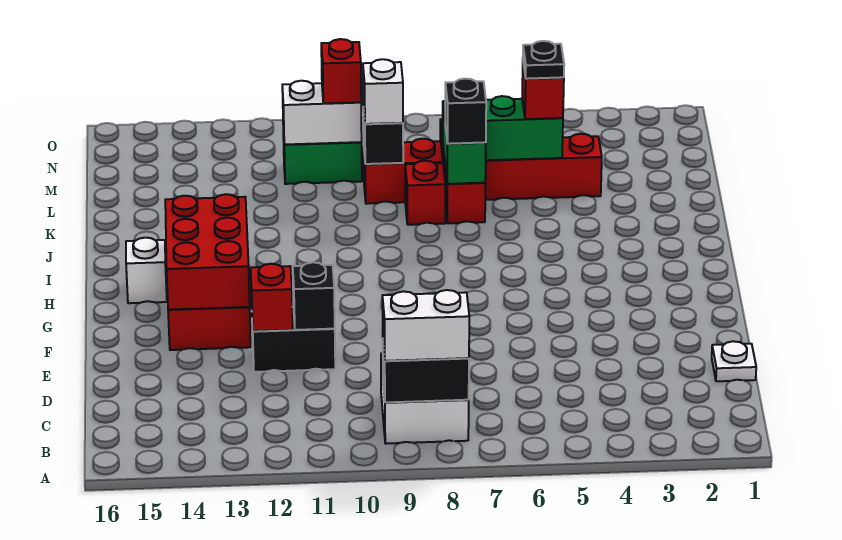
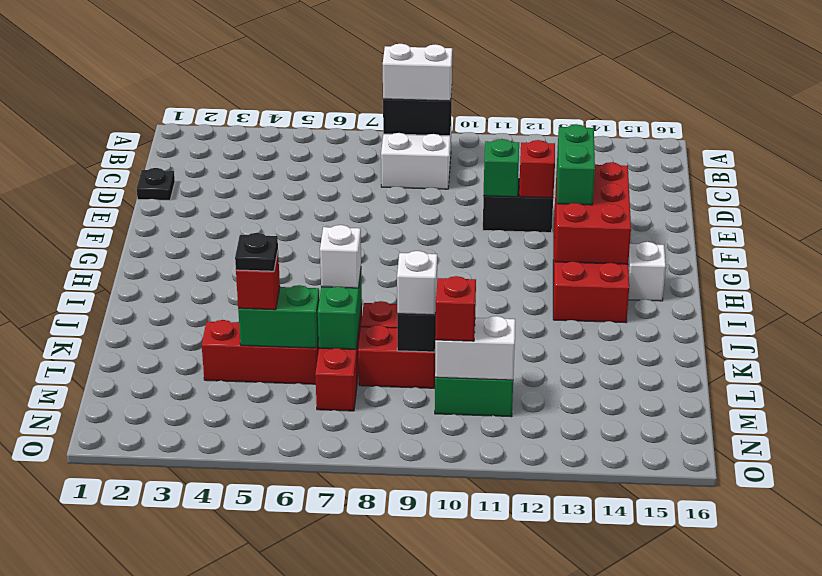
white plate D1 level 1 -> black plate D1 level 1
black brick E11 level 2 -> green brick E11 level 2
none -> green brick F13:G13 level 3
black brick K7 level 3 -> white brick K7 level 3

